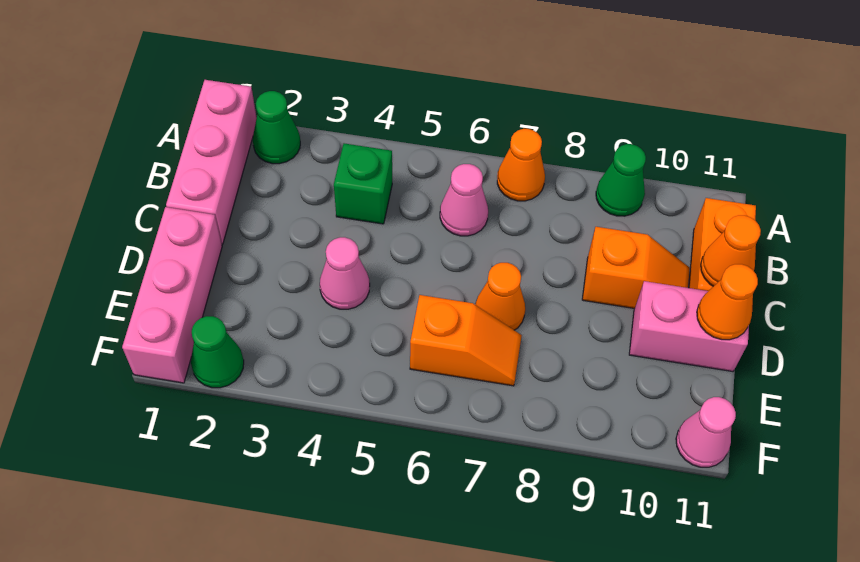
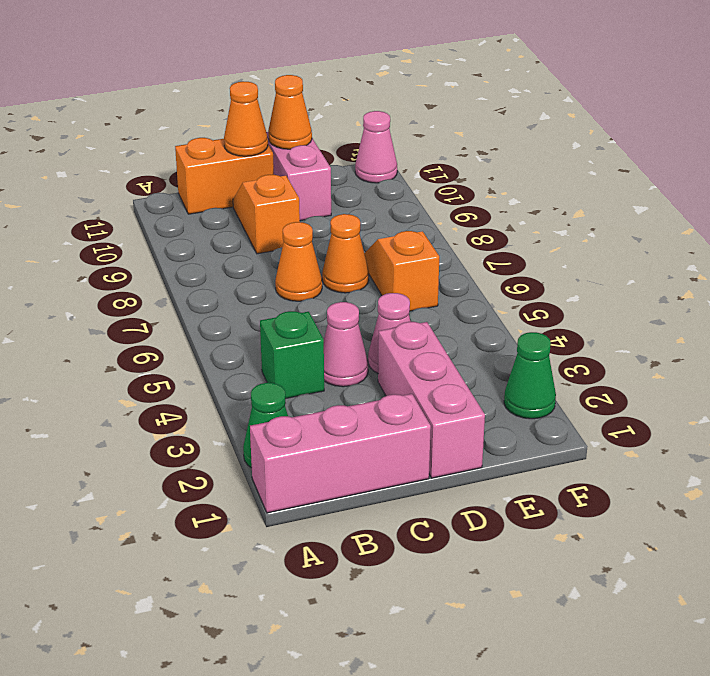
orange cone A7 level 1 -> orange cone C7 level 1
green cone A9 level 1 -> none
pink cone B6 level 1 -> pink cone C4 level 1
pink brick D1:F1 level 1 -> pink brick D1:D3 level 1

